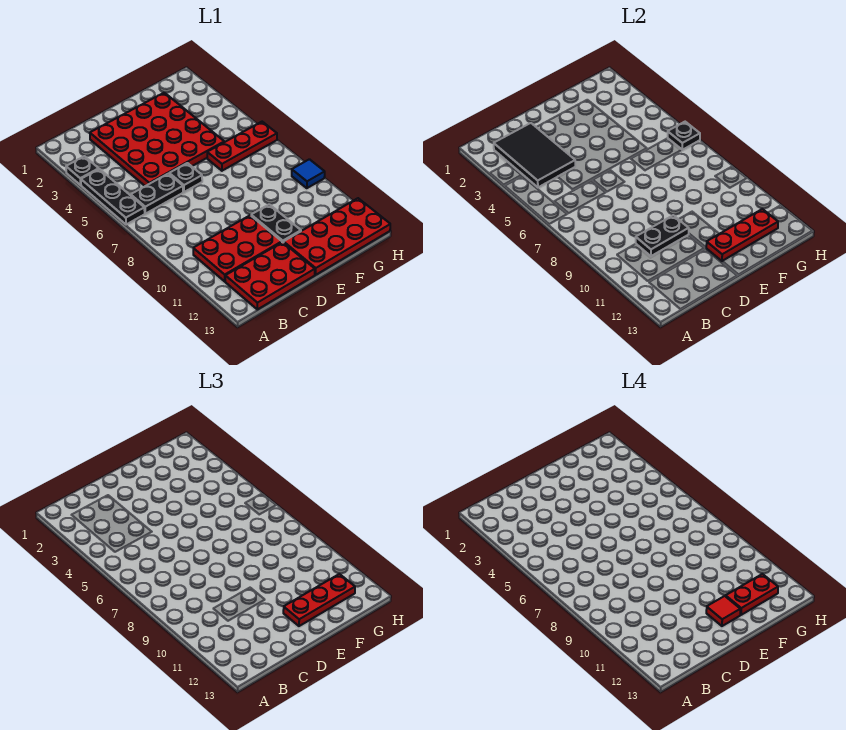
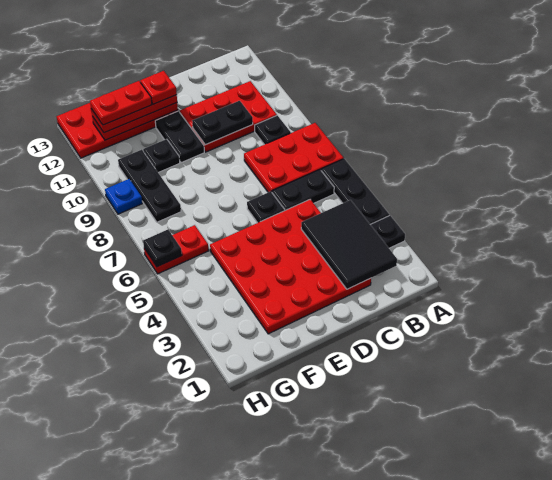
none -> black plate B9 level 1
red plate B12:D13 level 1 -> red plate A7:C8 level 1
red tile E12 level 4 -> red plate E12 level 4
red plate F6:H6 level 1 -> red plate G6:H6 level 1
none -> black plate F10 level 1
none -> black plate G8:G10 level 1
blue tile H9 level 1 -> blue plate H9 level 1

